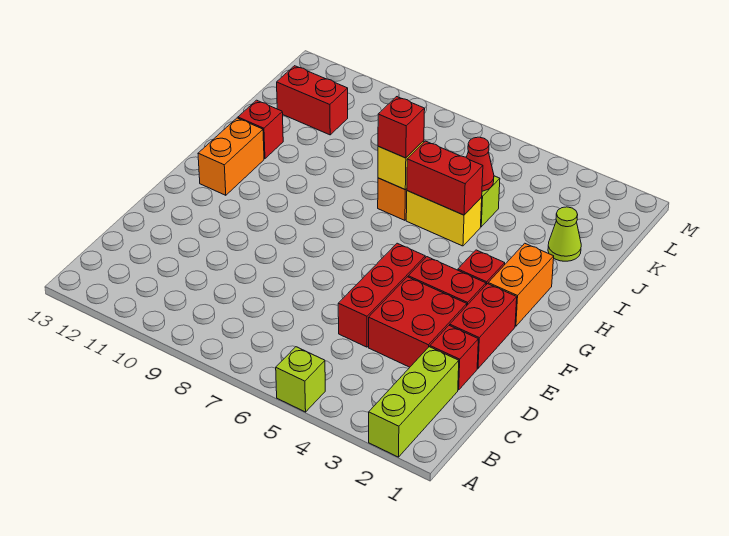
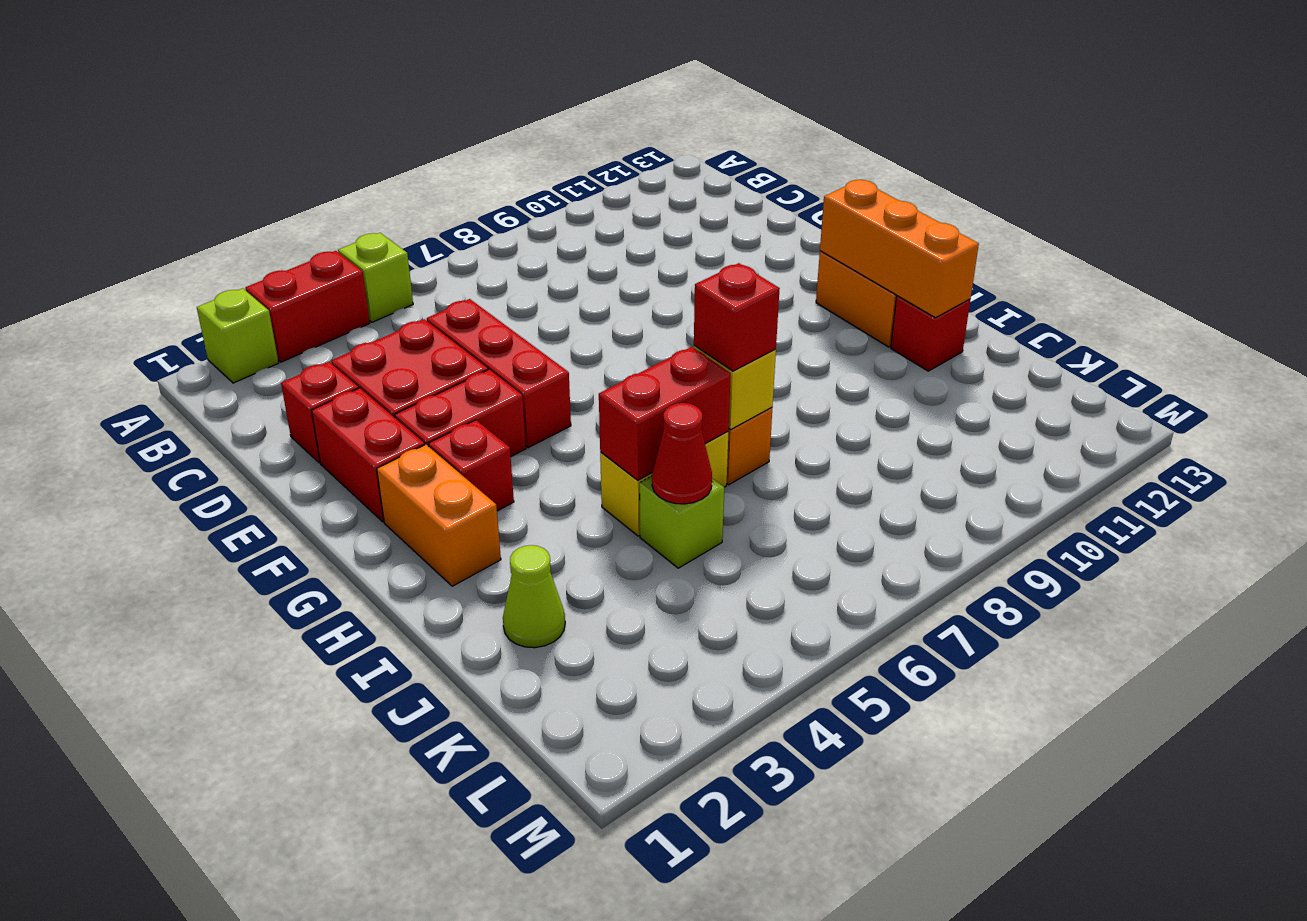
lime brick A2:C2 level 1 -> lime brick A2 level 1
none -> orange brick G12:I12 level 2
red brick K11:K12 level 1 -> red brick A3:A4 level 1

